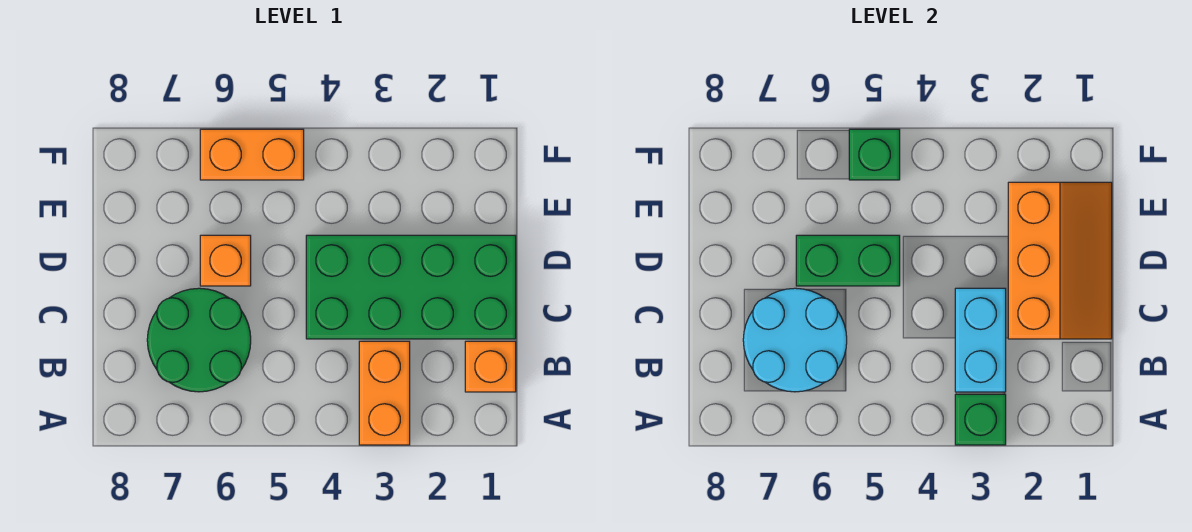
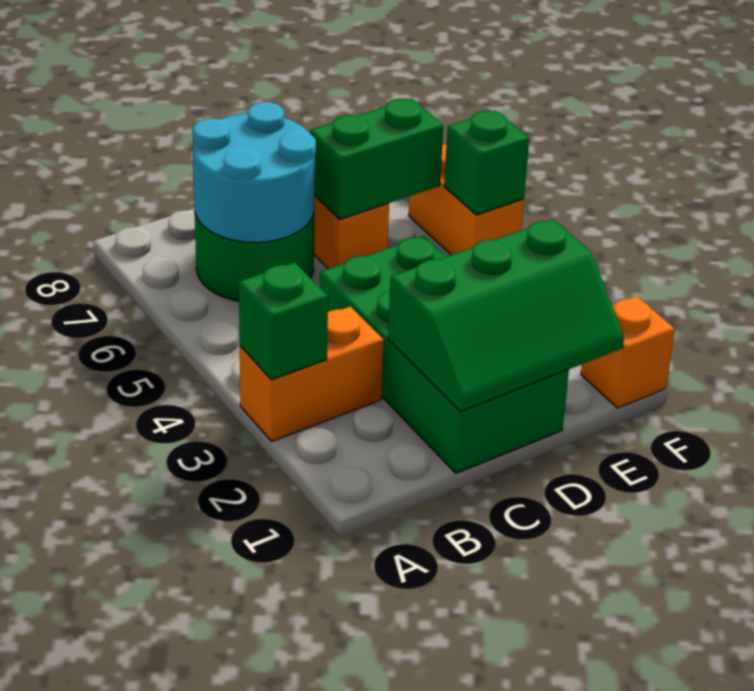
orange brick B1 level 1 -> orange brick F1 level 1
cyan brick B3:C3 level 2 -> none
orange slope C1:E2 level 2 top 2 -> green slope C1:E2 level 2 top 2
green brick D5:D6 level 2 -> green brick D6:E6 level 2

